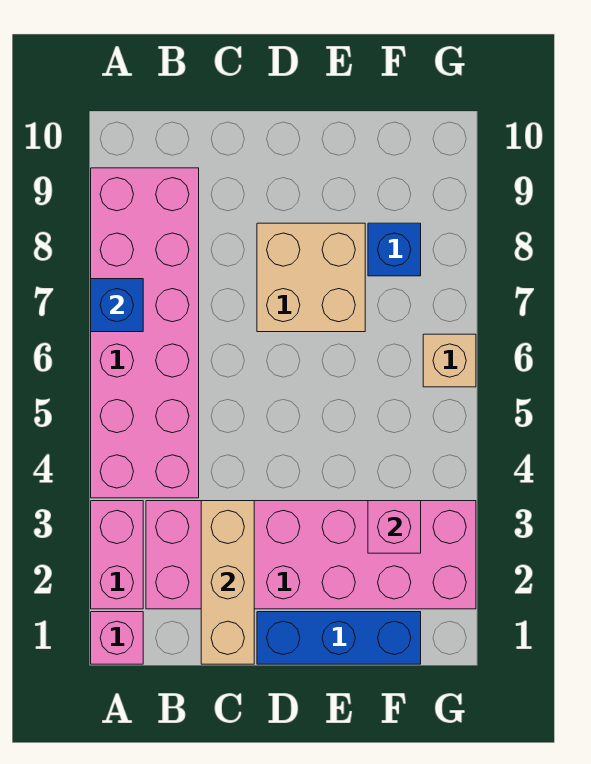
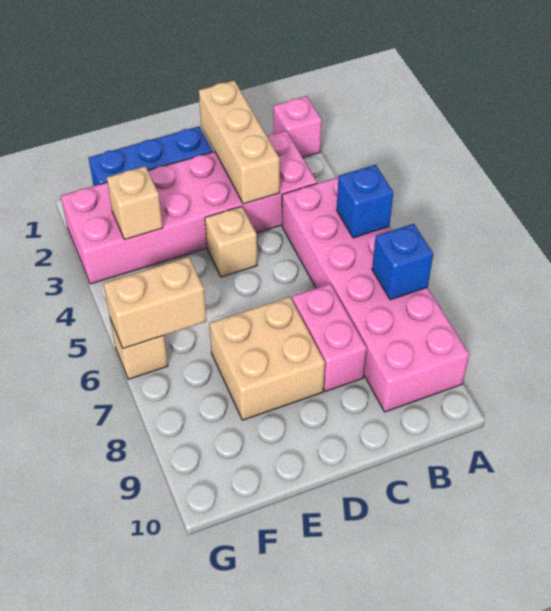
pink brick A2:A3 level 1 -> pink brick C7:C8 level 1
none -> tan brick D4 level 1
pink brick F3 level 2 -> tan brick F3 level 2
none -> tan brick F6:G6 level 2
blue brick F8 level 1 -> blue brick A5 level 2

